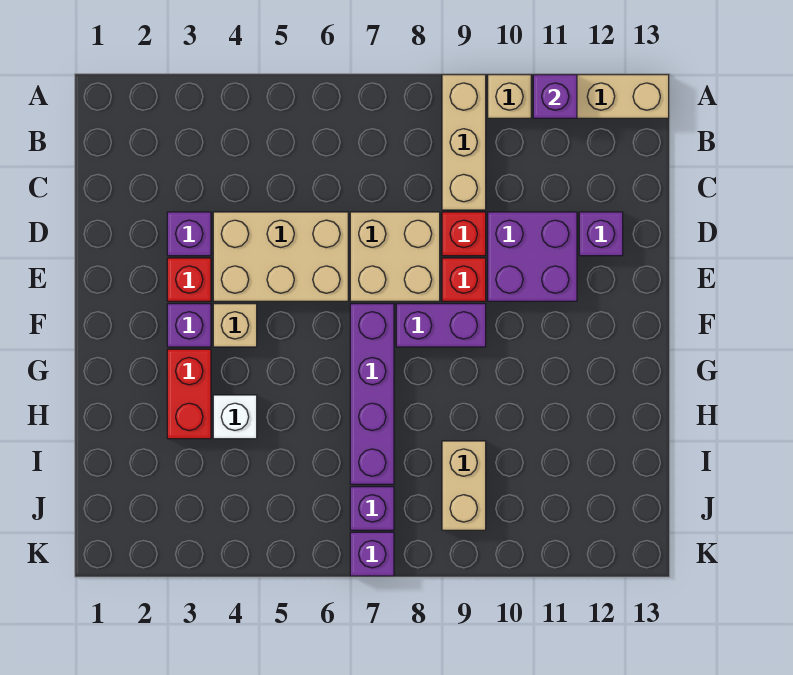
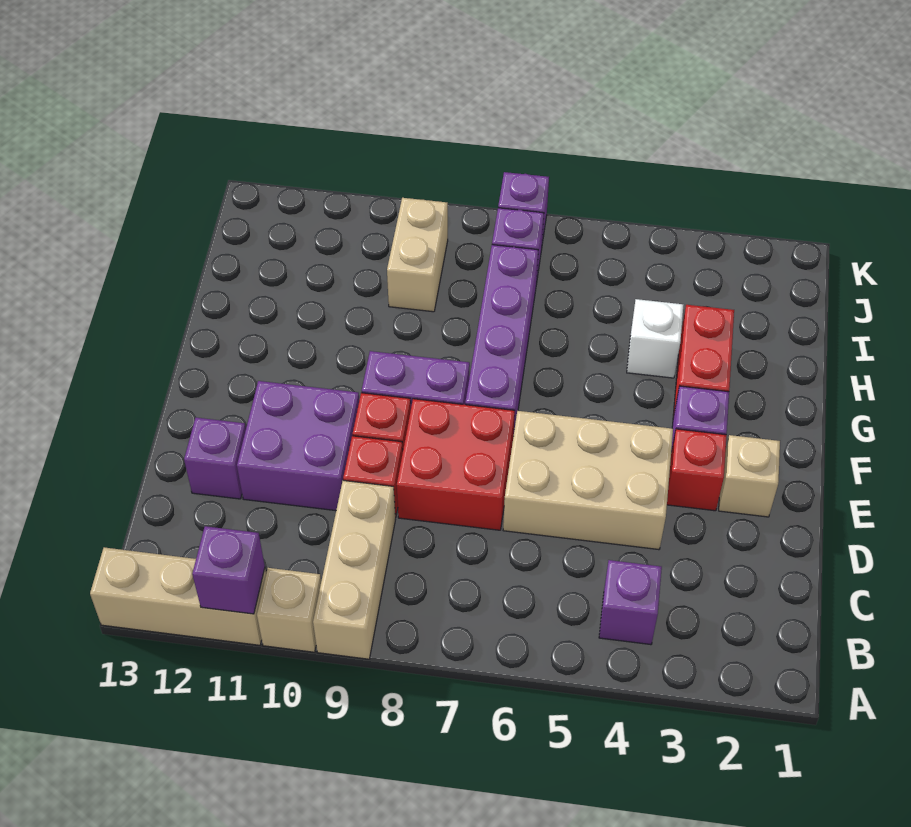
purple brick D3 level 1 -> purple brick B4 level 1
tan brick D7:E8 level 1 -> red brick D7:E8 level 1
tan brick F4 level 1 -> tan brick E2 level 1

